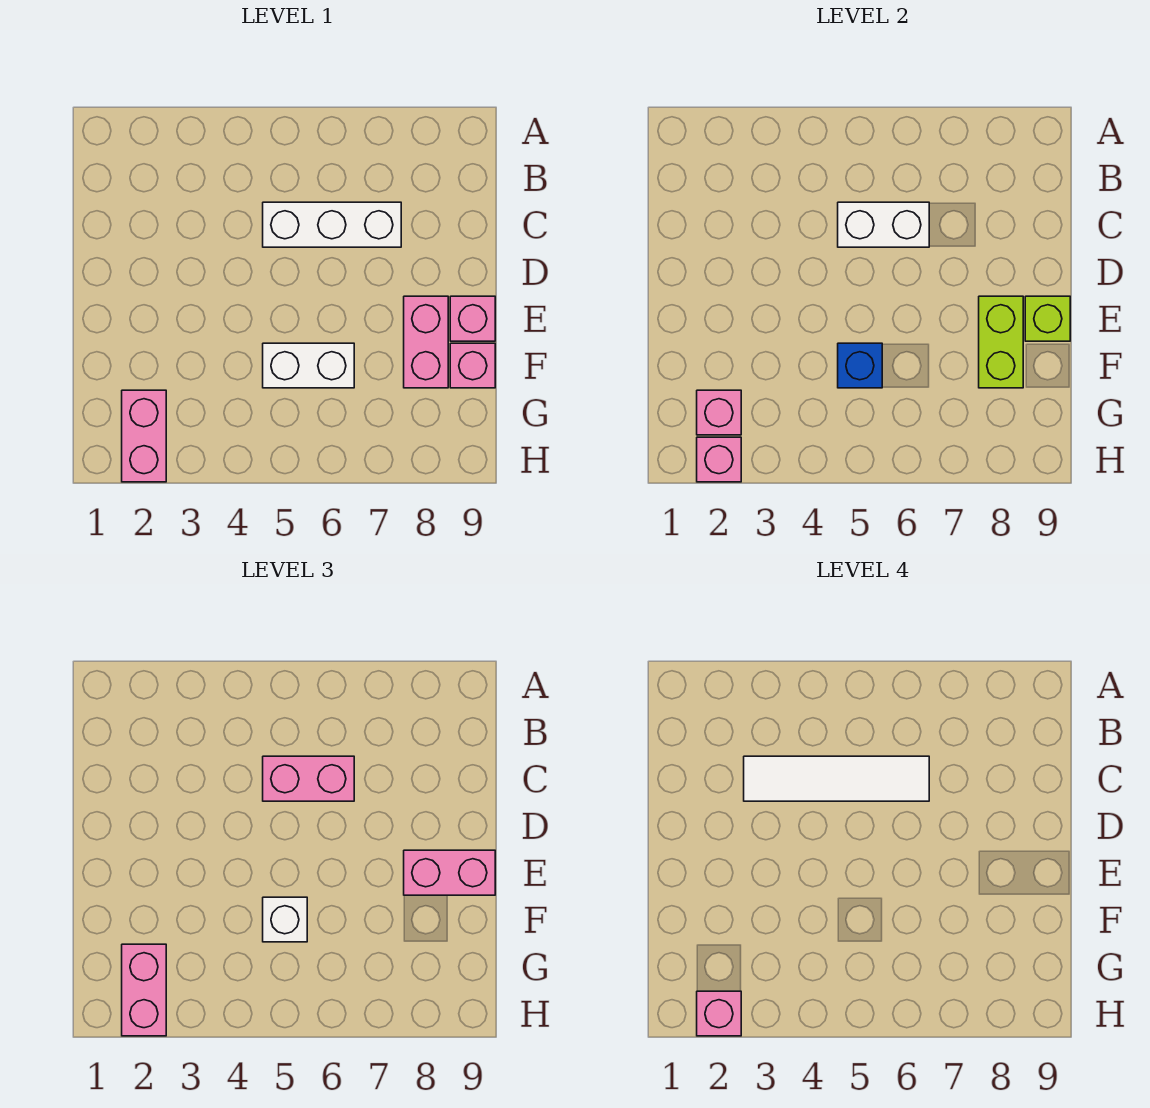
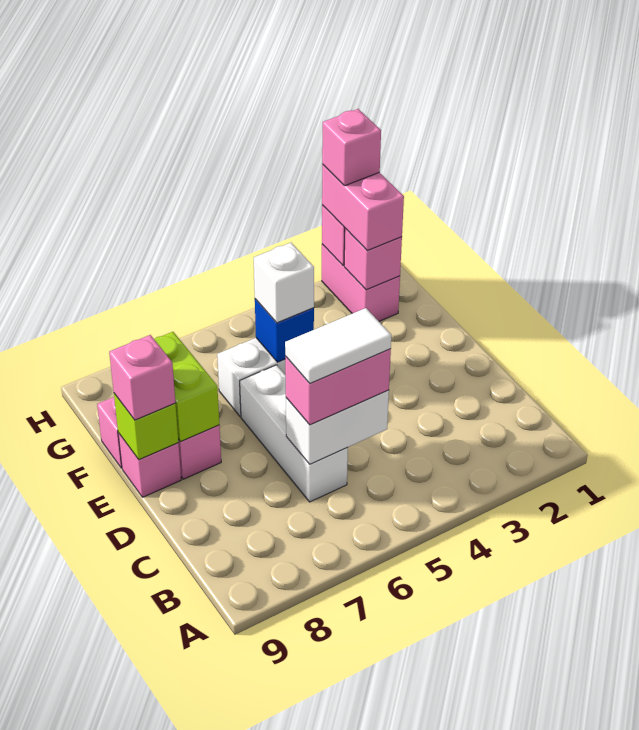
white tile C3:C6 level 4 -> white tile C5:C6 level 4
white brick C5:C7 level 1 -> white brick C6:E6 level 1
pink brick E8:E9 level 3 -> pink brick E9 level 3

